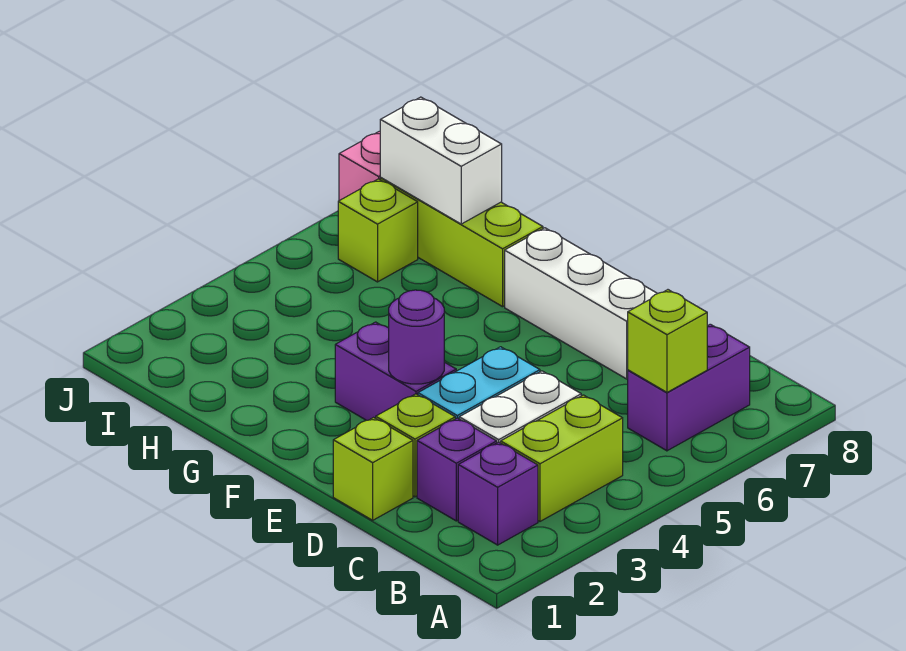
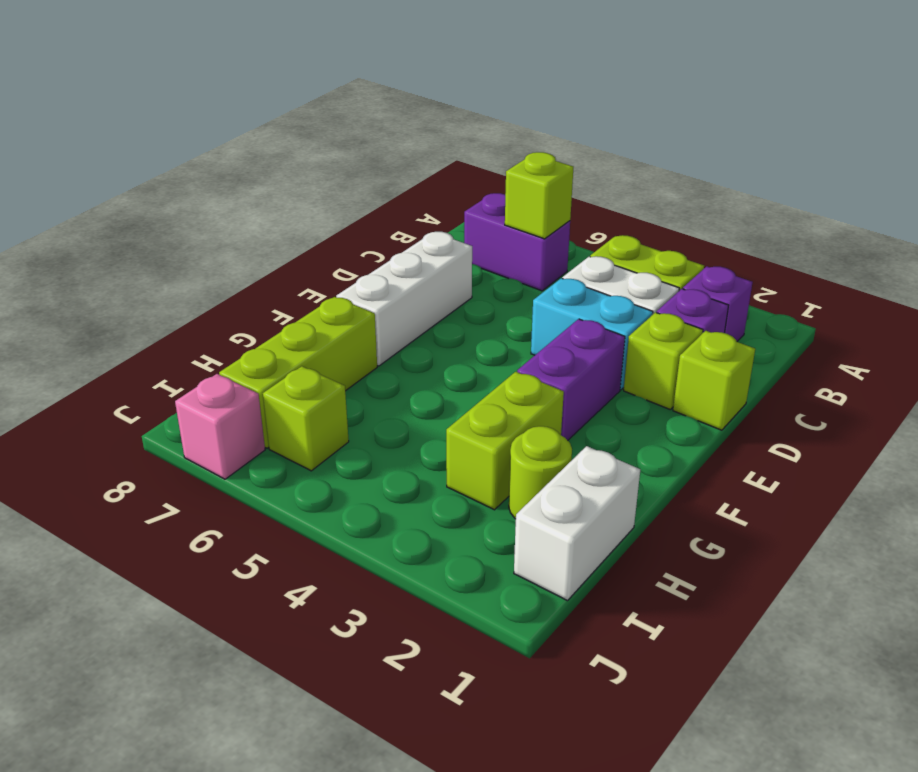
purple round brick E3 level 2 -> none
none -> lime brick G3:H3 level 1
none -> lime round brick H2 level 1
white brick H7:I7 level 2 -> white brick H1:I1 level 1

